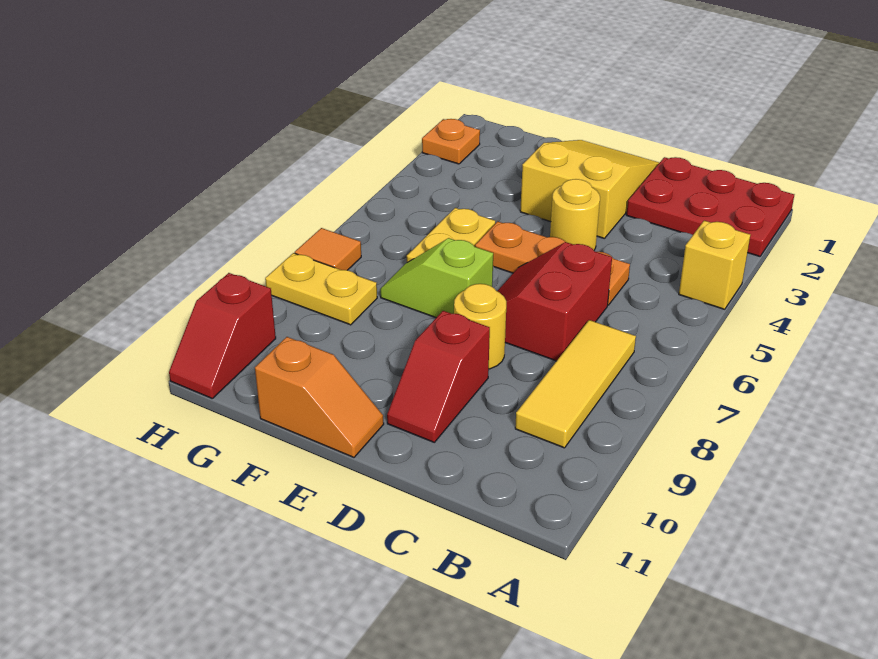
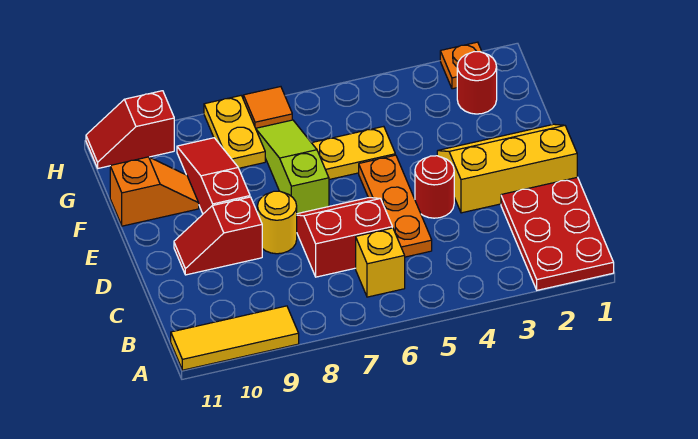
yellow brick A4 level 1 -> yellow brick B6 level 1
yellow tile B7:B9 level 1 -> yellow tile A9:A11 level 1
yellow slope D1:E3 level 1 top 3 -> yellow slope D1:E3 level 1 top D
yellow round brick D4 level 1 -> red round brick D4 level 1
lime slope E7:F7 level 1 top E -> lime slope E7:G7 level 1 top E
none -> red slope E9:G9 level 1 top E
orange slope E11:F11 level 1 top F -> orange slope F10:F11 level 1 top 11
none -> red round brick G2 level 1

